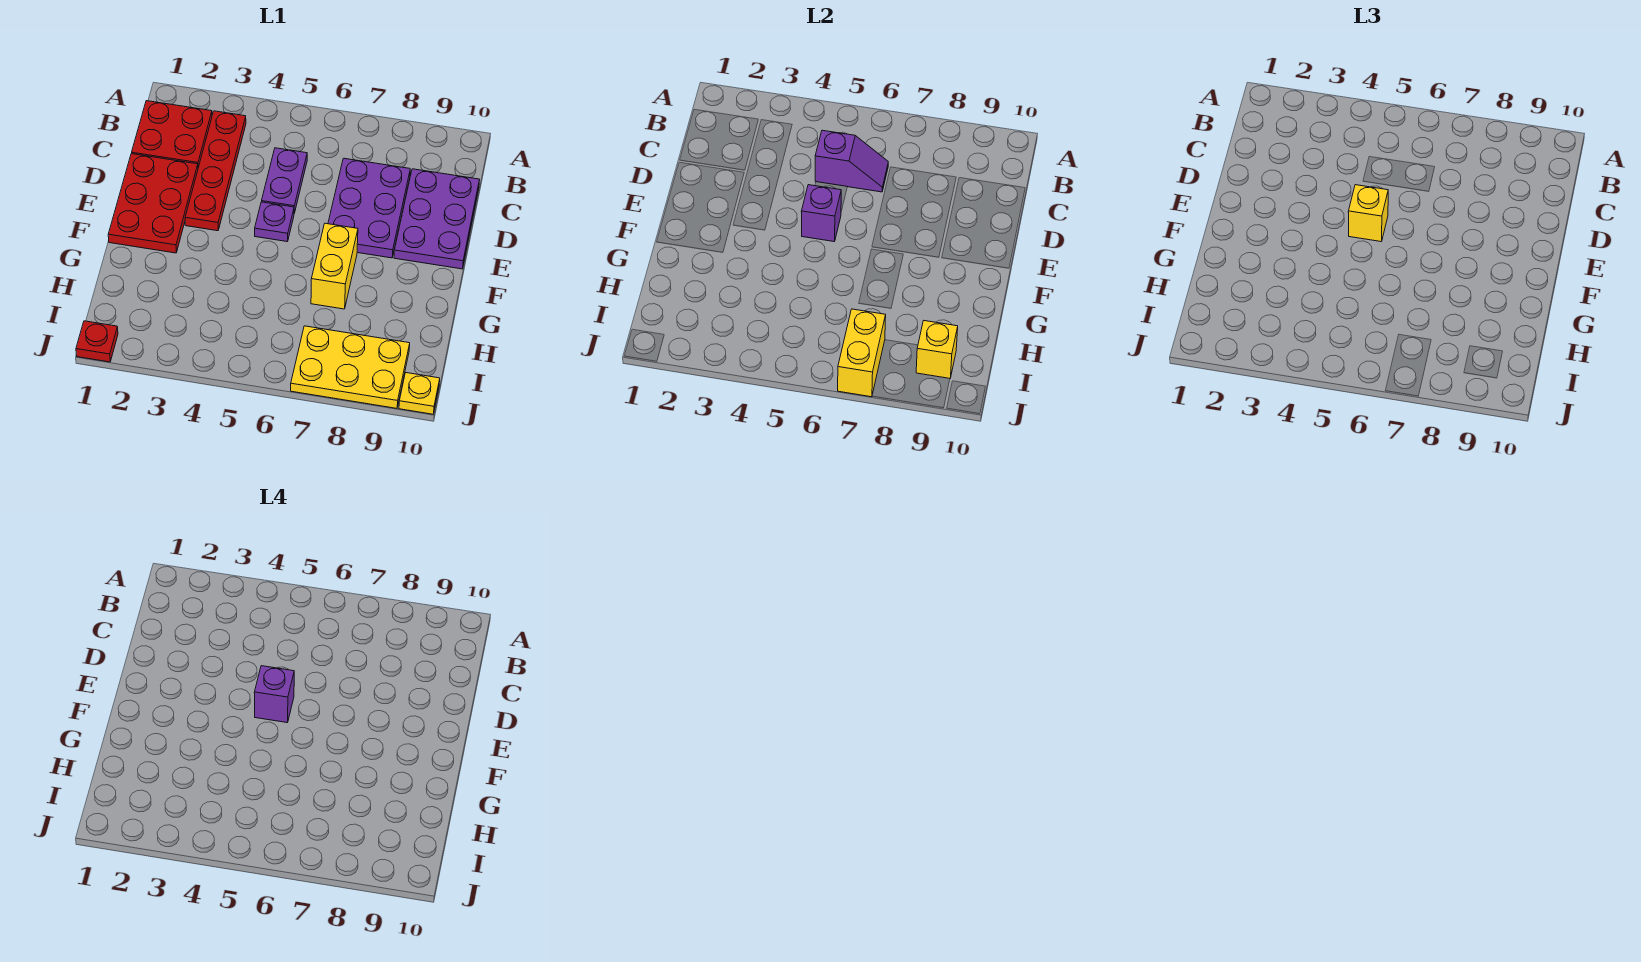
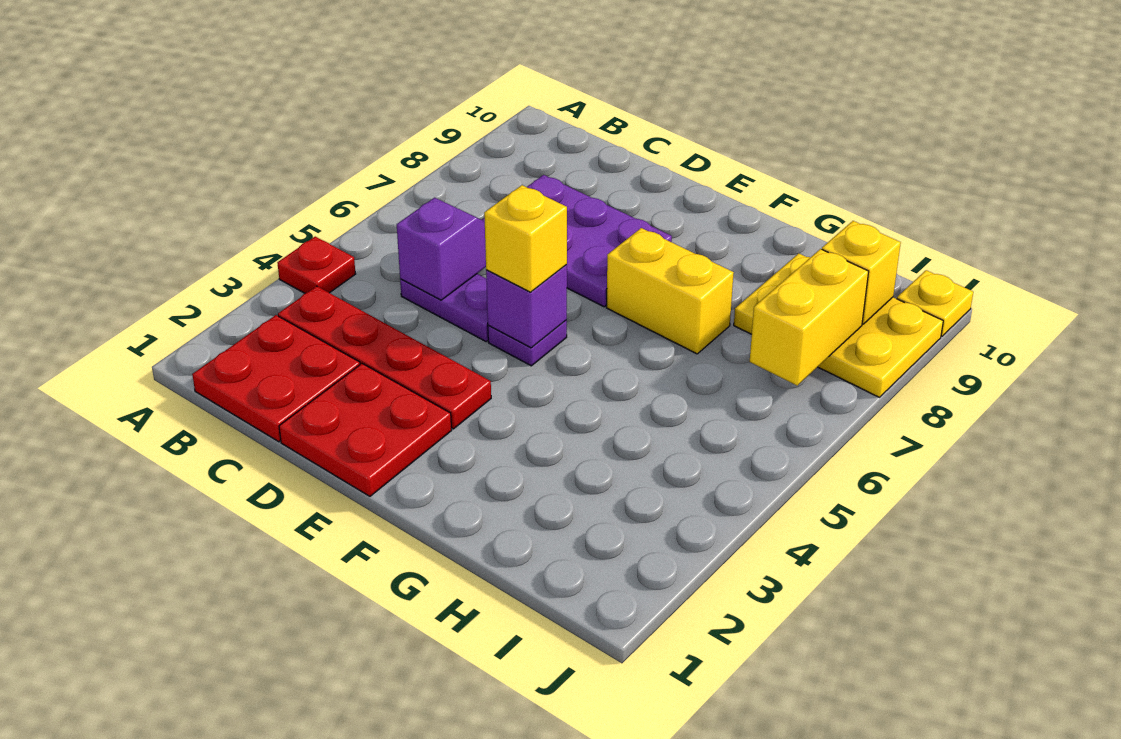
purple plate C9:E10 level 1 -> none
red plate D1:F2 level 1 -> red plate D1:E2 level 1
purple brick E5 level 4 -> none
yellow plate I7:J9 level 1 -> yellow plate H8:J9 level 1
yellow brick I7:J7 level 2 -> yellow brick I7:I8 level 2
red plate J1 level 1 -> red plate A4 level 1

